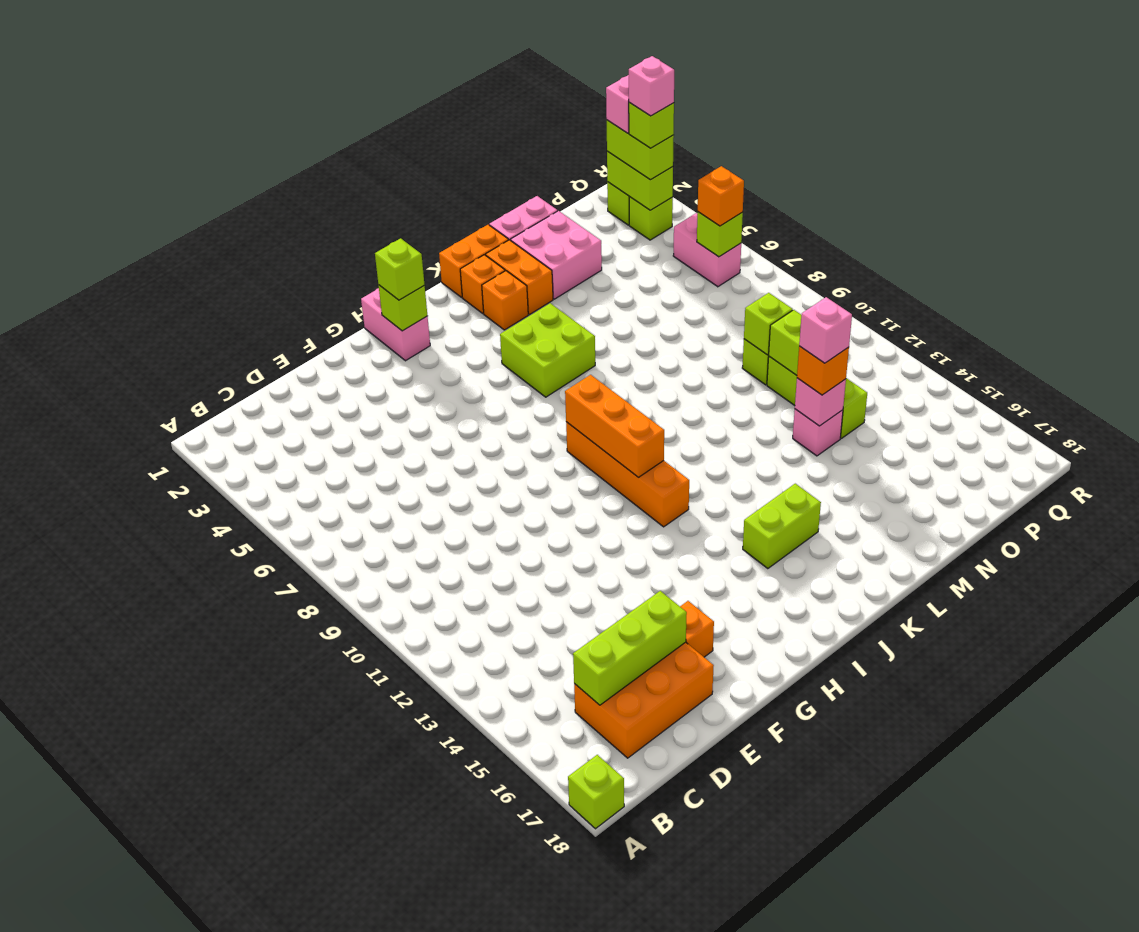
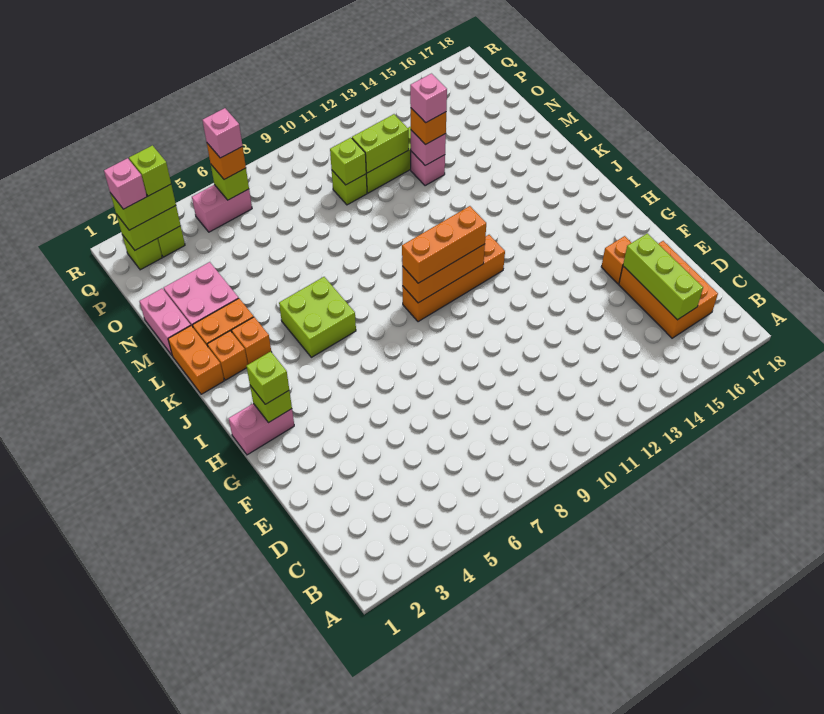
lime brick A18 level 1 -> none
none -> orange brick I9:I11 level 3
lime brick J15:K15 level 1 -> none
pink brick Q3 level 5 -> pink brick Q6 level 4

